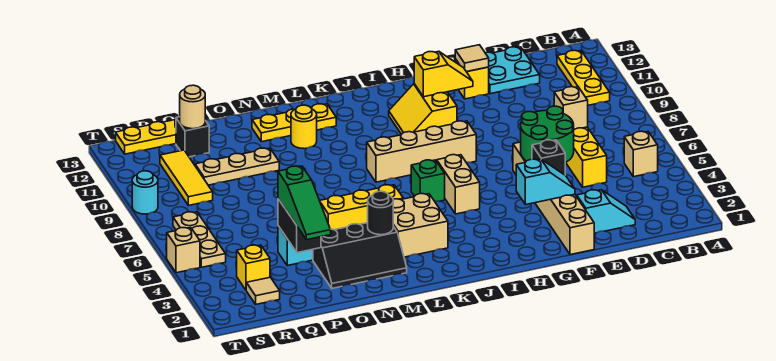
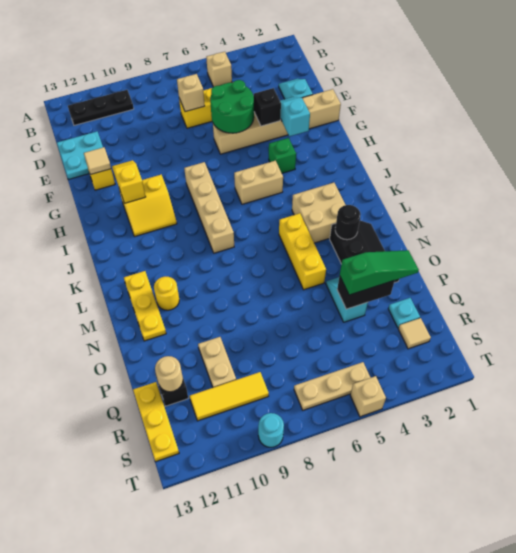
yellow plate B10:B12 level 1 -> black plate B10:B12 level 1
green brick J6 level 1 -> green brick H4 level 1
tan plate O10:Q10 level 1 -> tan plate P10:Q10 level 1
none -> cyan plate Q2 level 1
yellow brick R3 level 1 -> none

